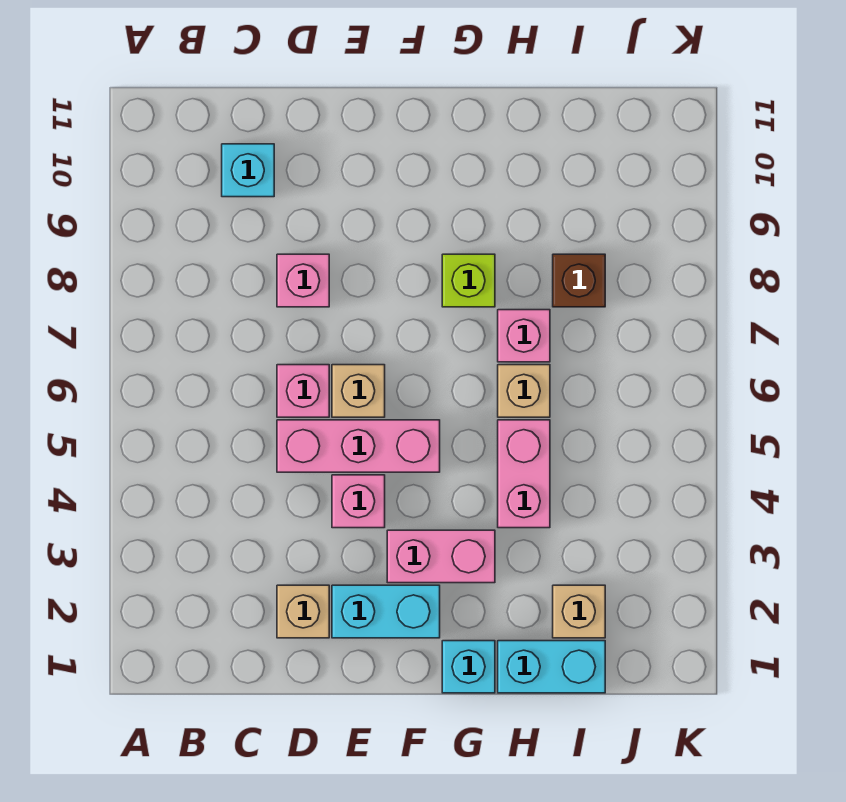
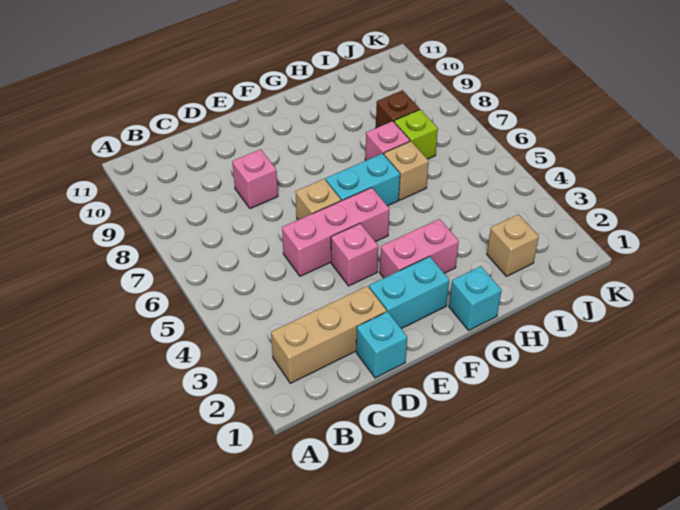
cyan brick C10 level 1 -> cyan brick D1 level 1
tan brick D2 level 1 -> tan brick B2:D2 level 1
pink brick D6 level 1 -> none
lime brick G8 level 1 -> lime brick I7 level 1
cyan brick H1:I1 level 1 -> cyan brick F6:G6 level 1
pink brick H4:H5 level 1 -> none

